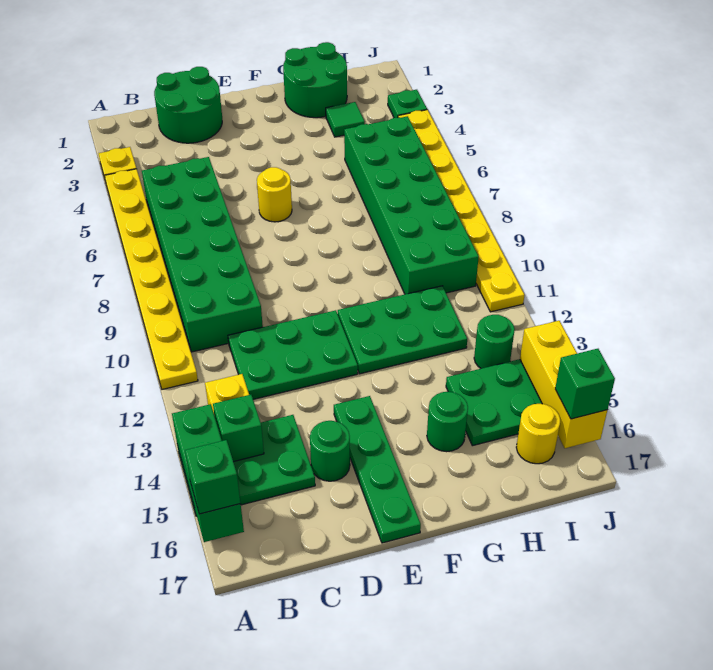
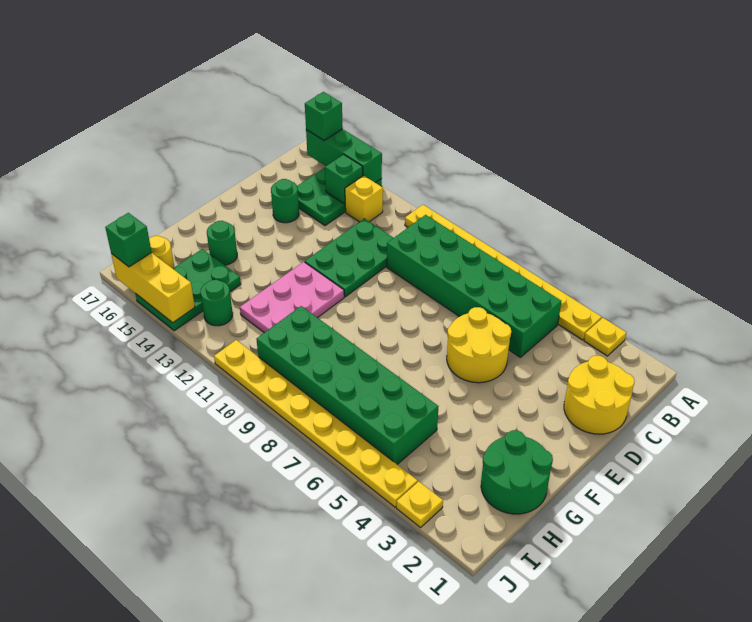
green round brick C1:D2 level 1 -> yellow round brick C1:D2 level 1
yellow round brick E6 level 1 -> yellow round brick D5:E6 level 1
green plate E14:E17 level 1 -> none
green plate F11:H12 level 1 -> pink plate F11:H12 level 1
green tile H3 level 1 -> none
green plate J3 level 1 -> yellow plate J3 level 1

